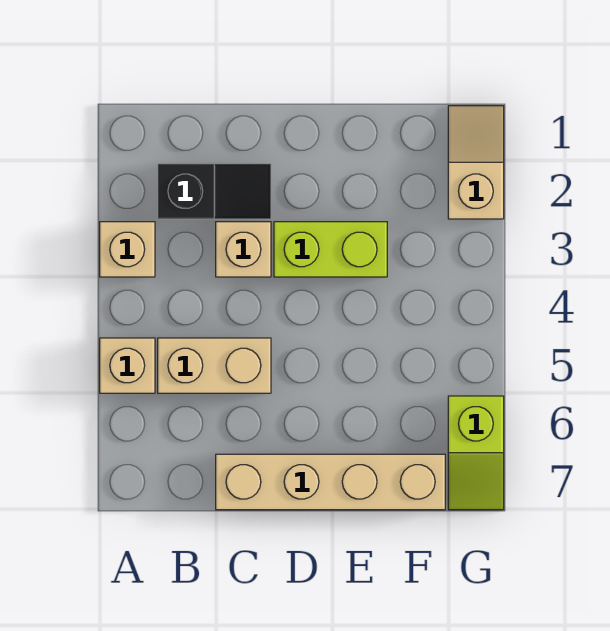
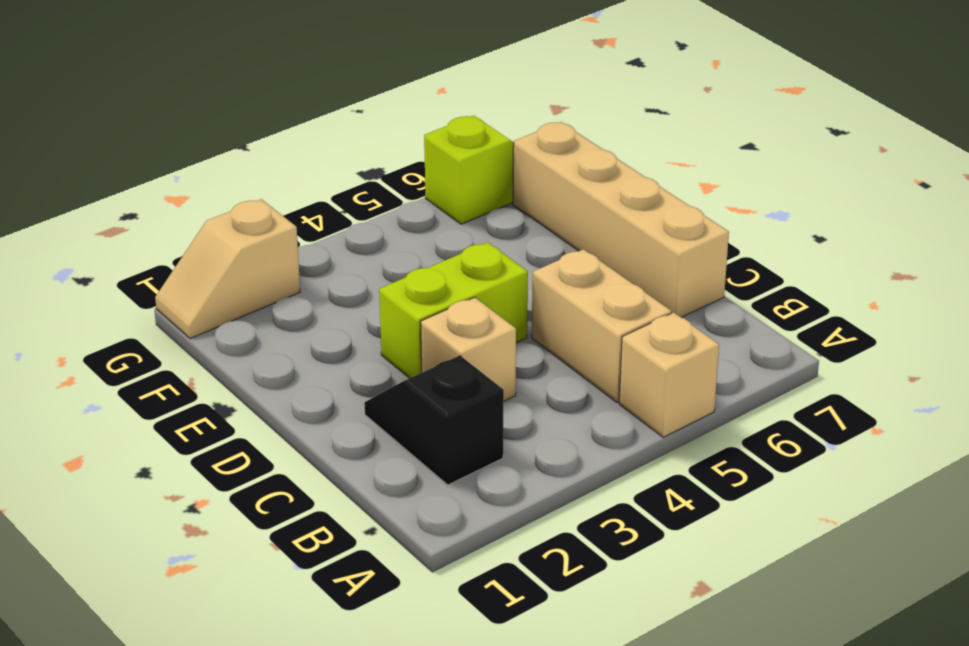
tan brick A3 level 1 -> none
lime brick D3:E3 level 1 -> lime brick D3:D4 level 1

